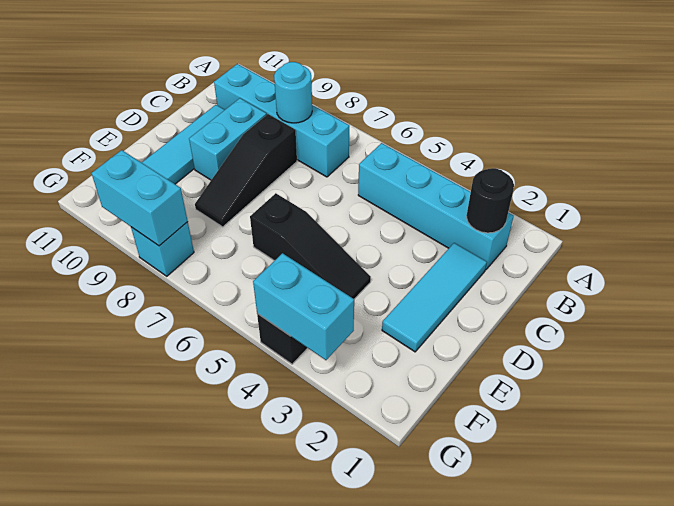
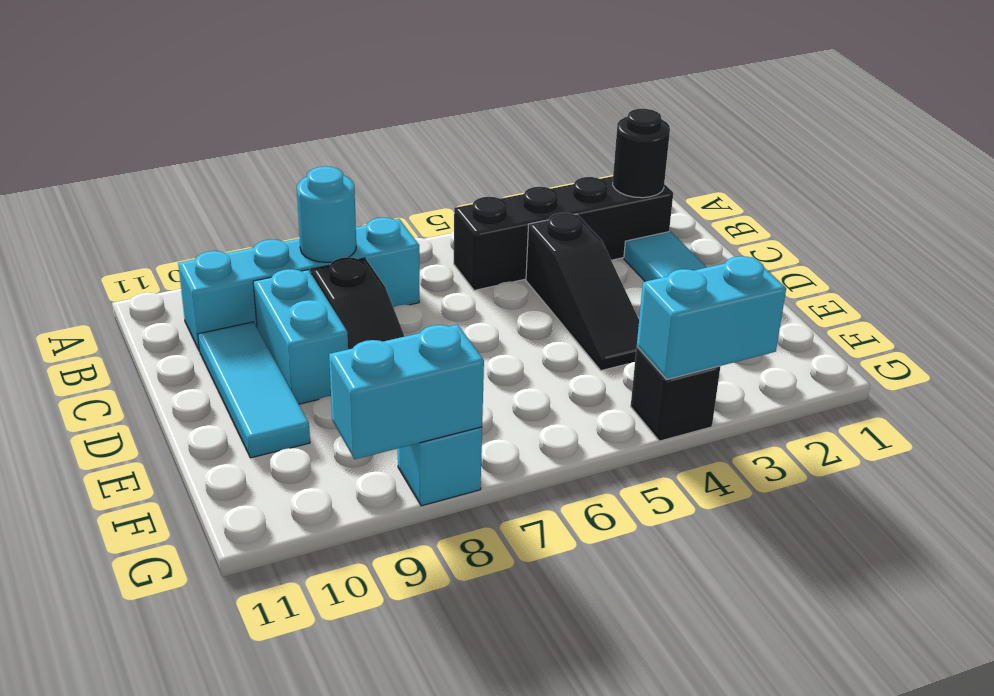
cyan brick B2:B5 level 1 -> black brick B2:B5 level 1
black slope E4:E6 level 1 top 6 -> black slope C4:E4 level 1 top C

